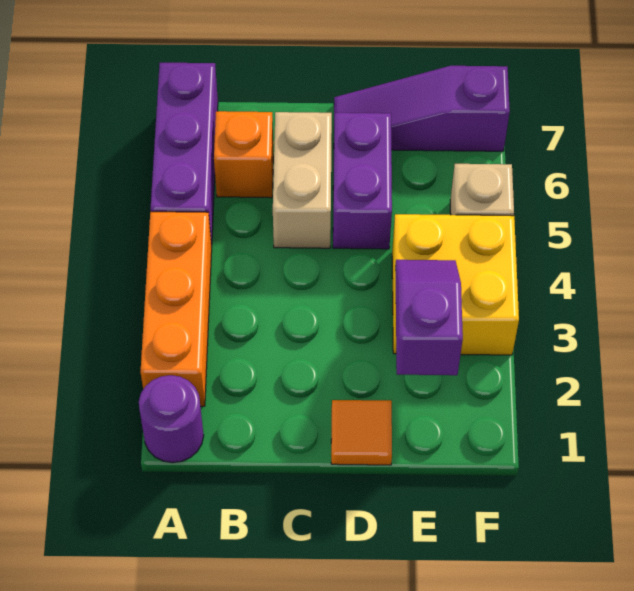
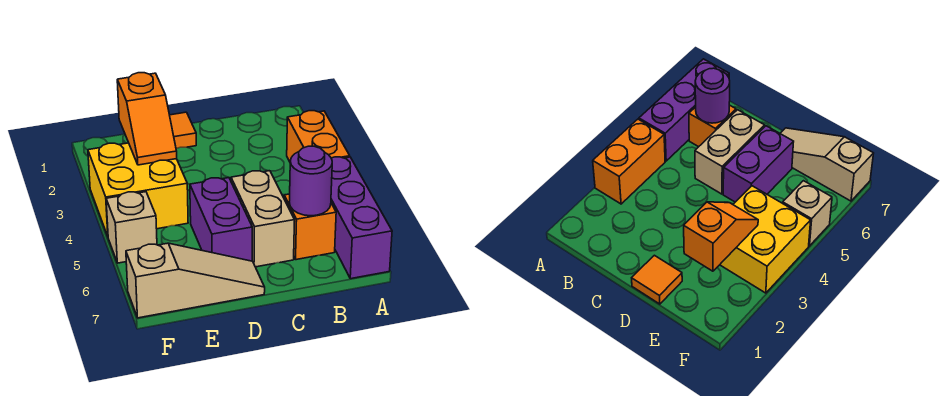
purple round brick A1 level 1 -> purple round brick B6 level 2
orange brick A2:A4 level 1 -> orange brick A3:A4 level 1
purple slope D7:F7 level 1 top F -> tan slope D7:F7 level 1 top F
purple slope E2:E3 level 2 top 2 -> orange slope E2:E3 level 2 top 2

